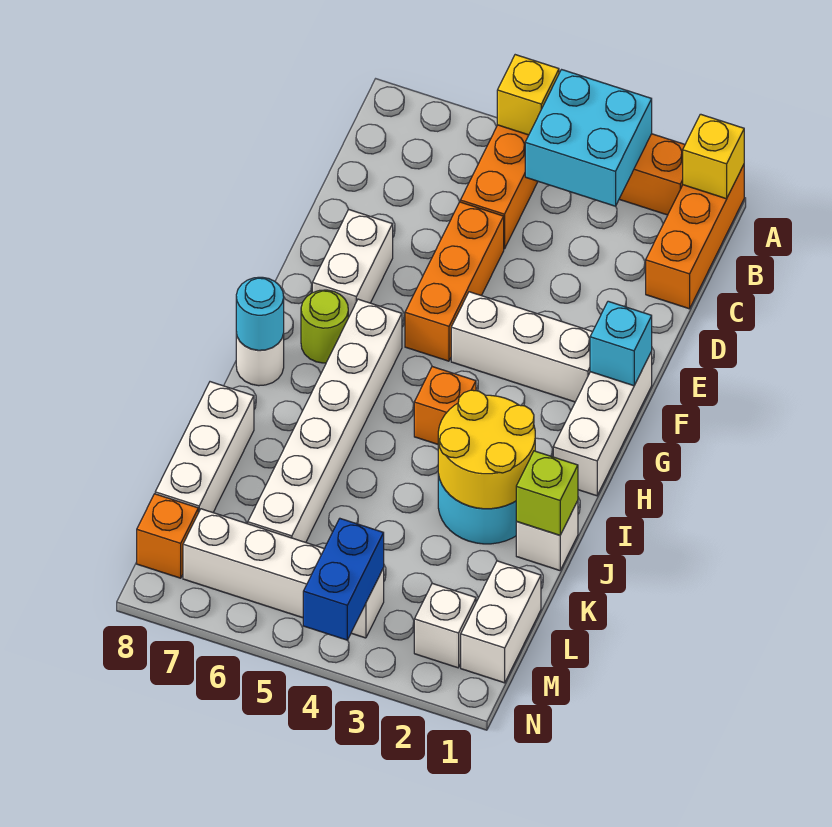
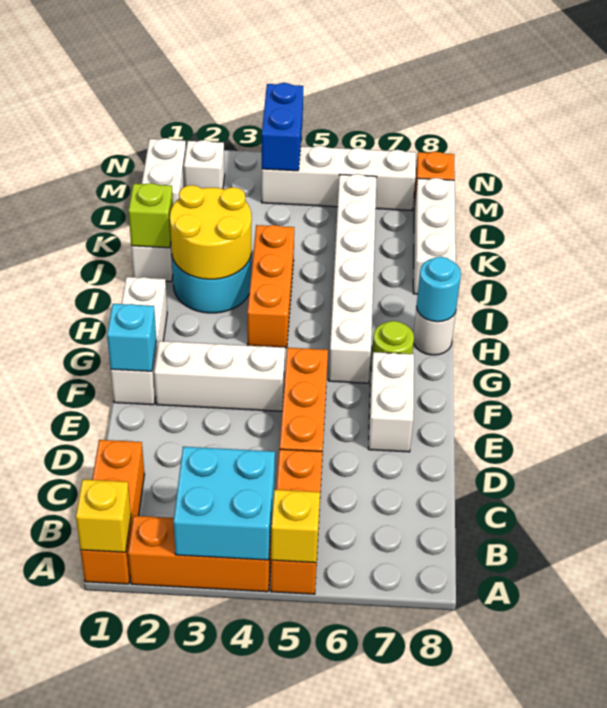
orange brick H4 level 1 -> orange brick H4:J4 level 1

